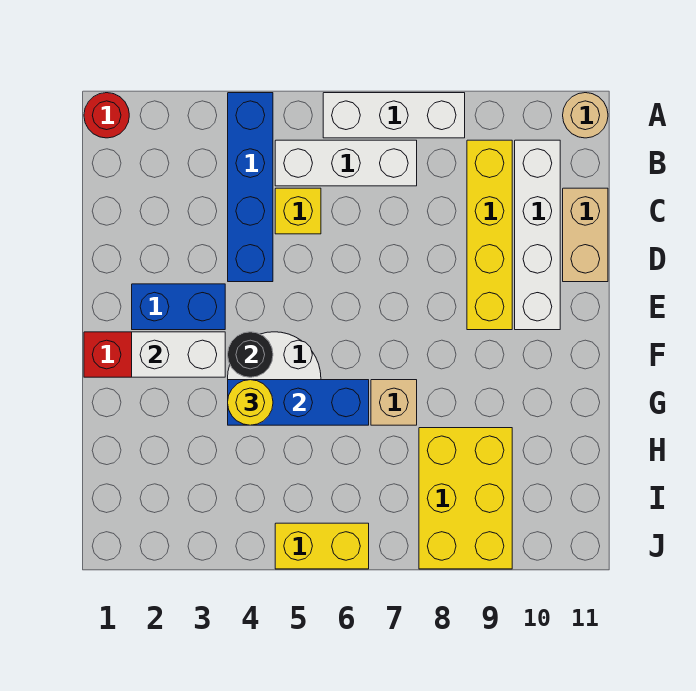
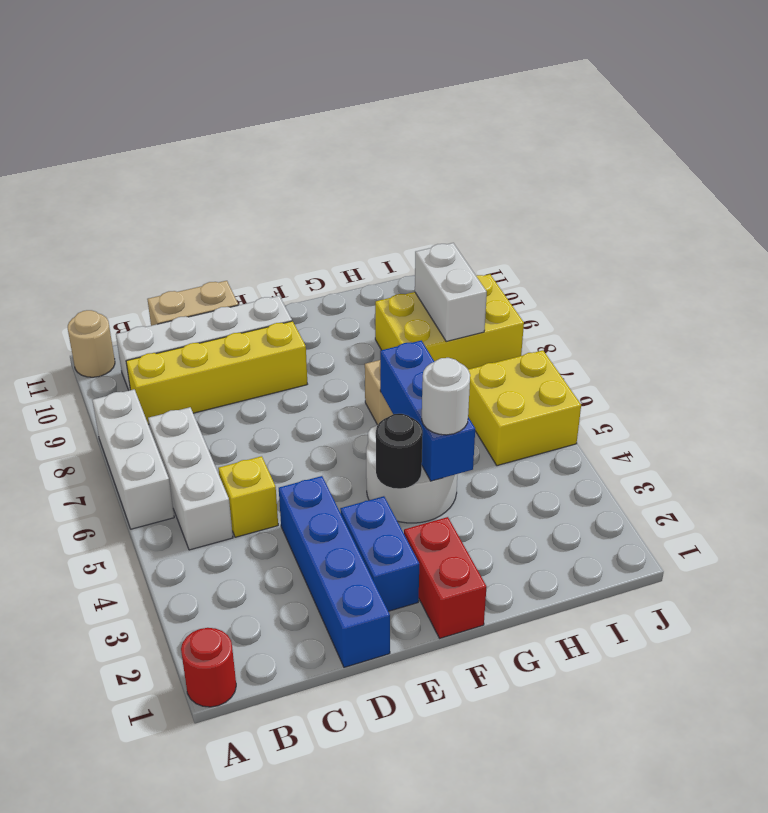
blue brick A4:D4 level 1 -> blue brick D1:D4 level 1
white brick F2:F3 level 2 -> white brick I8:I9 level 2
yellow round brick G4 level 3 -> white round brick G4 level 3
yellow brick J5:J6 level 1 -> yellow brick I5:J6 level 1

